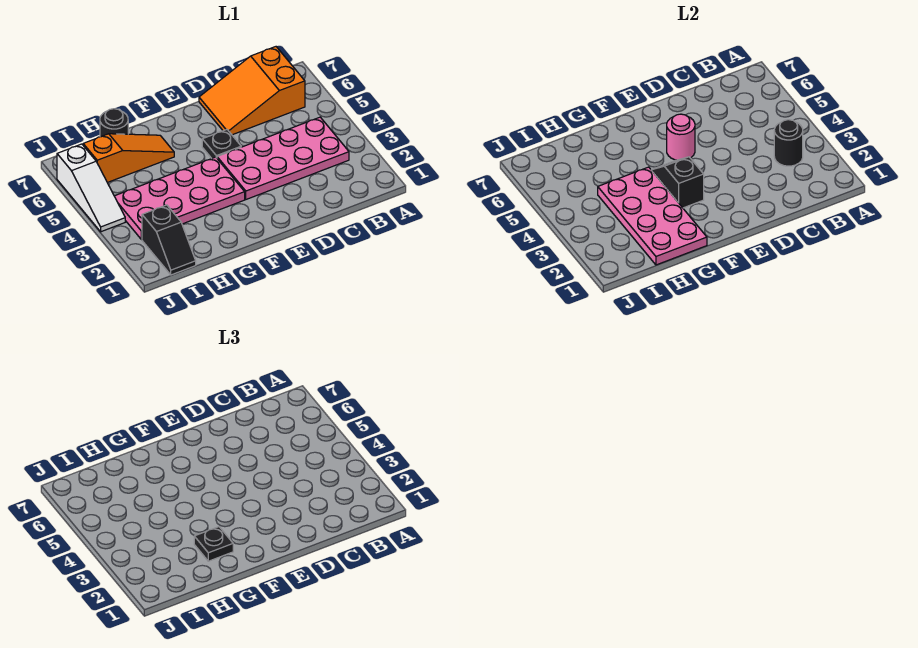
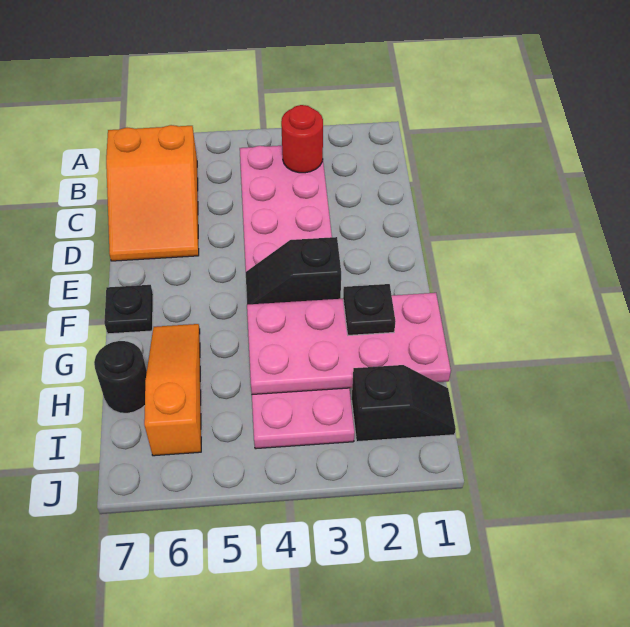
black round brick B3 level 2 -> red round brick B3 level 2
black plate E5 level 1 -> black plate F7 level 1
pink round brick E5 level 2 -> none
white slope J4:J6 level 1 top 6 -> none

